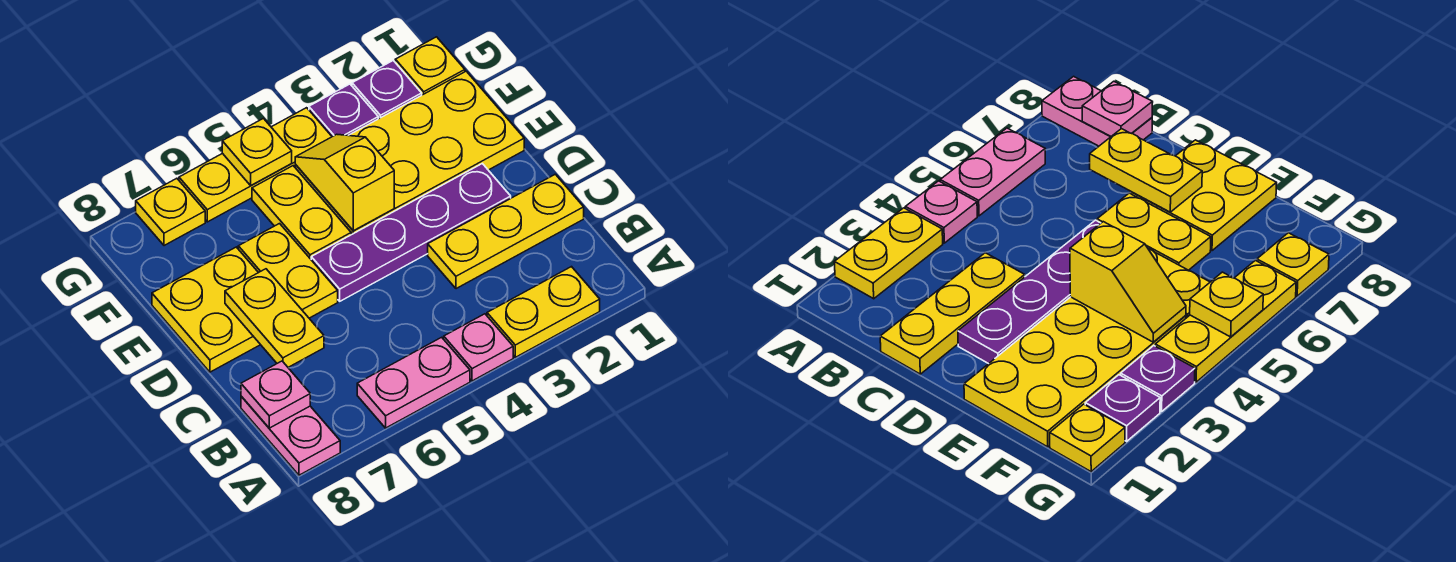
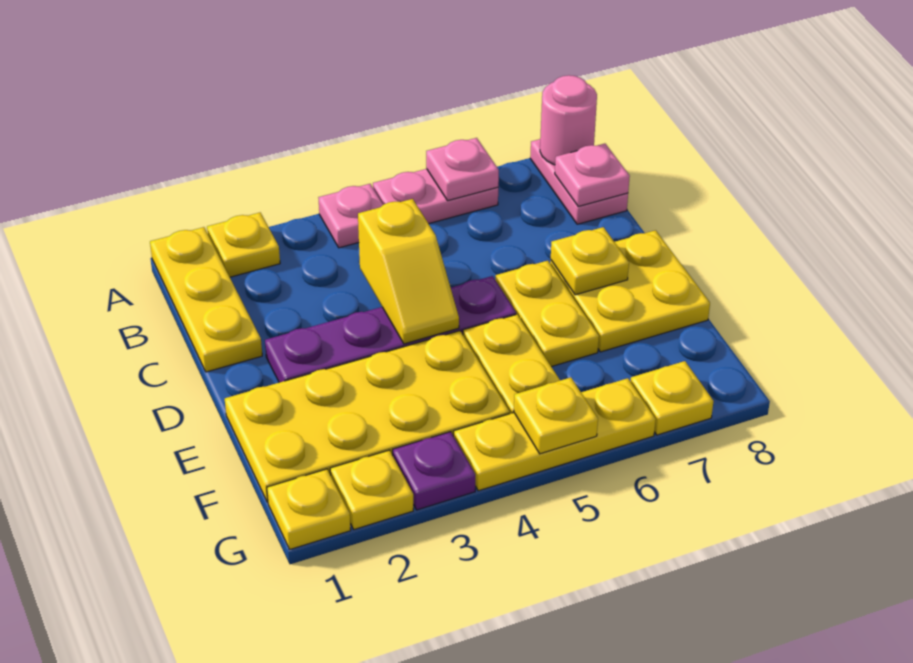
yellow plate A2:A3 level 1 -> yellow plate A2 level 1
none -> pink plate A6 level 2
none -> pink round brick A8 level 2
yellow plate C1:C3 level 1 -> yellow plate A1:C1 level 1
yellow plate C7:D7 level 2 -> yellow plate D7 level 2
yellow slope E4:F4 level 2 top E -> yellow slope C4:D4 level 2 top C
purple plate G2 level 1 -> yellow plate G2 level 1

